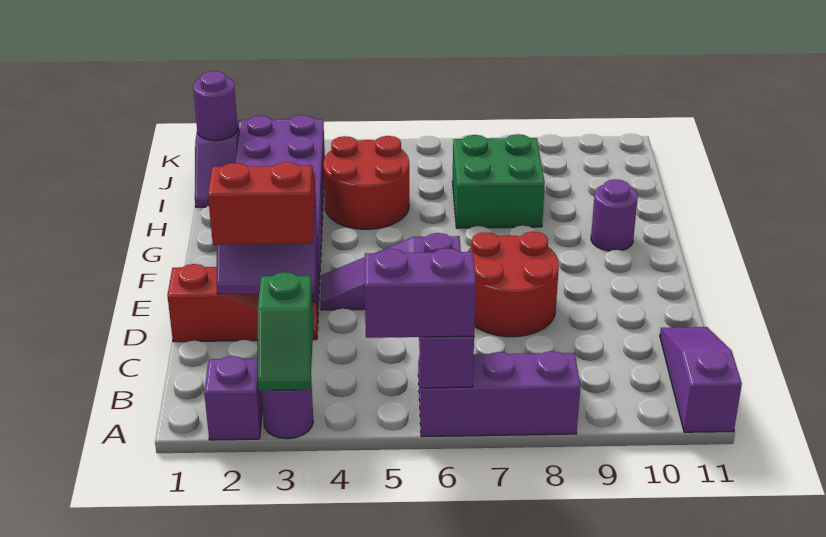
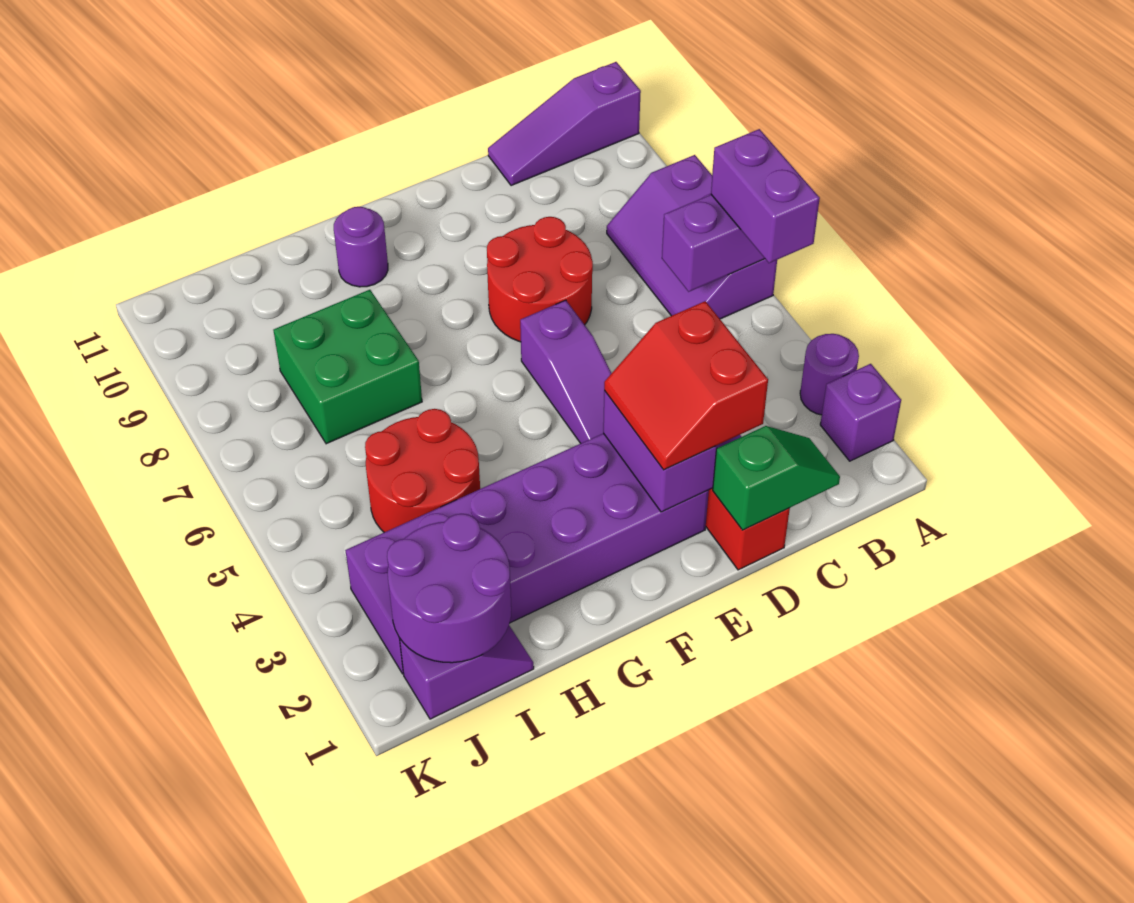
green slope A3:B3 level 2 top B -> green slope C1:D1 level 2 top D
purple round brick J1 level 2 -> purple round brick I1:J2 level 2

